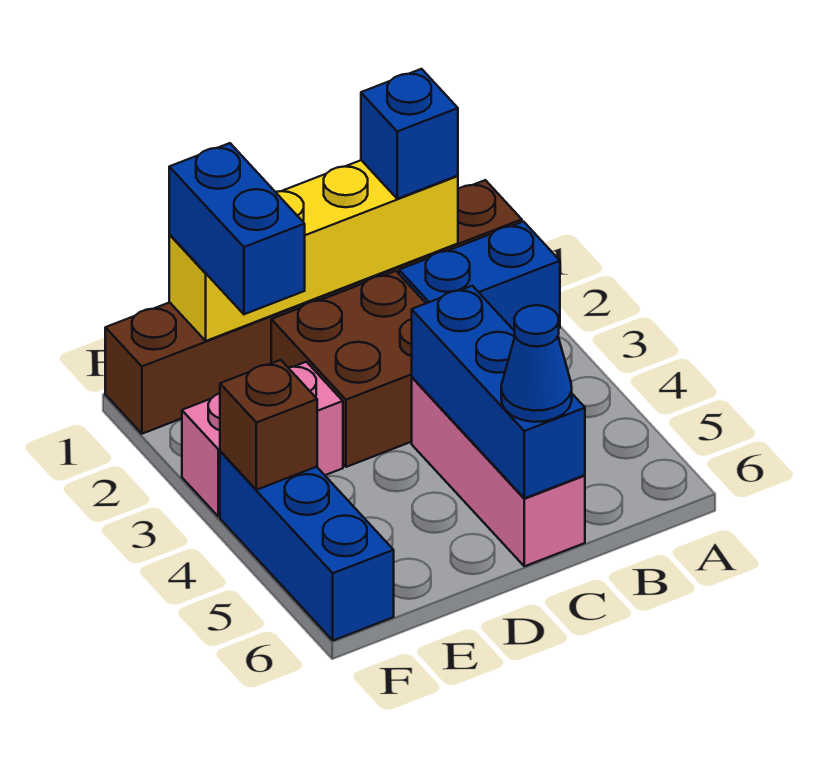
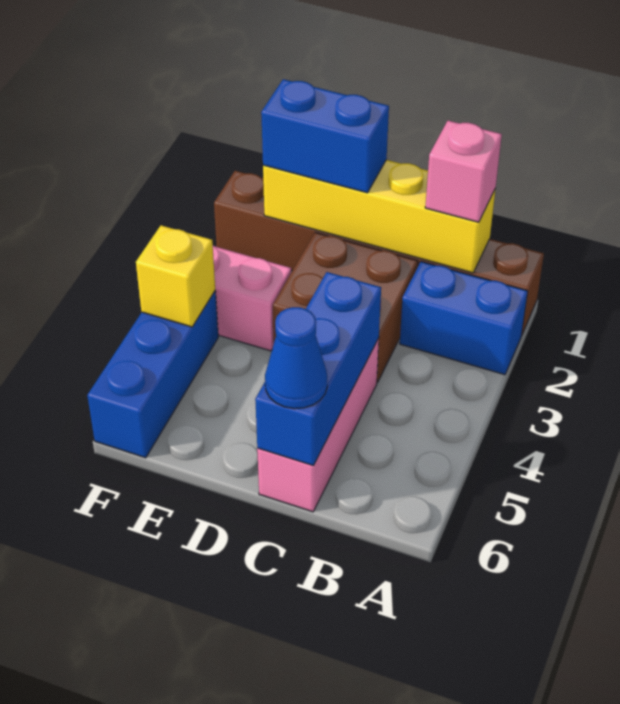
blue brick B1 level 3 -> pink brick B1 level 3
blue brick E1:E2 level 3 -> blue brick D1:E1 level 3
brown brick F4 level 2 -> yellow brick F4 level 2

